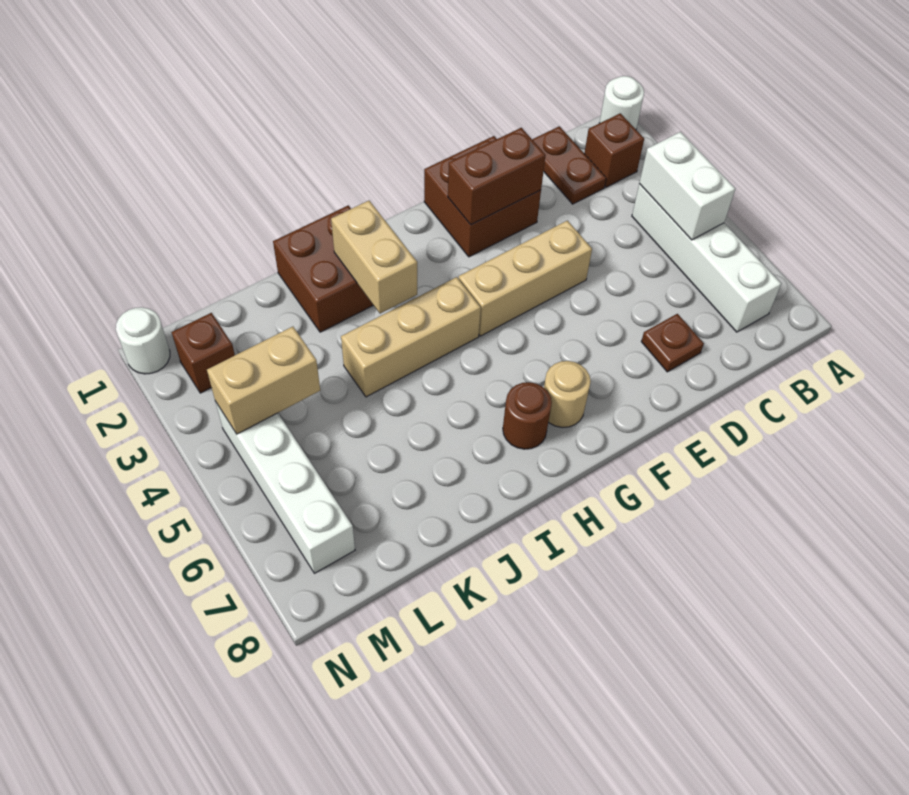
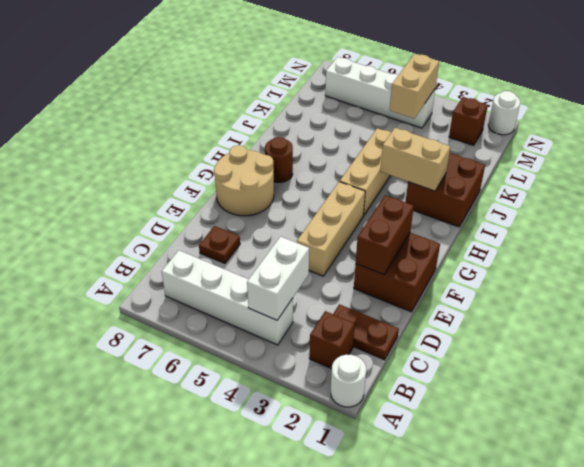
white brick B4:B5 level 2 -> white brick B4:C4 level 2
tan round brick G7 level 1 -> tan round brick F7:G8 level 1

